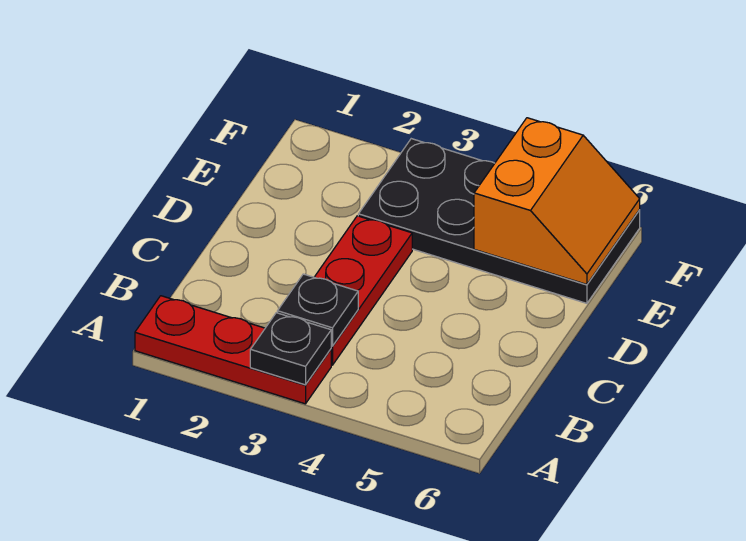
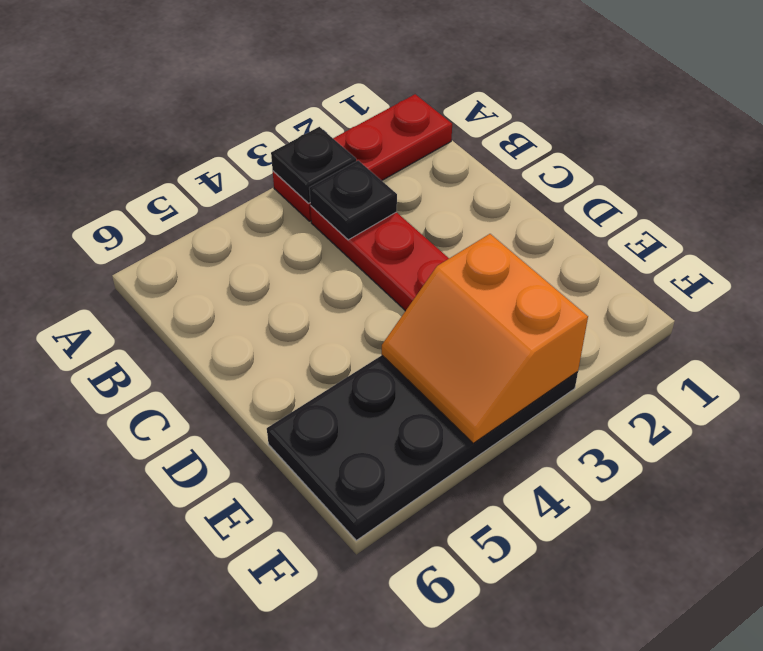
orange slope E5:F6 level 2 top 5 -> orange slope E3:F4 level 2 top 3

